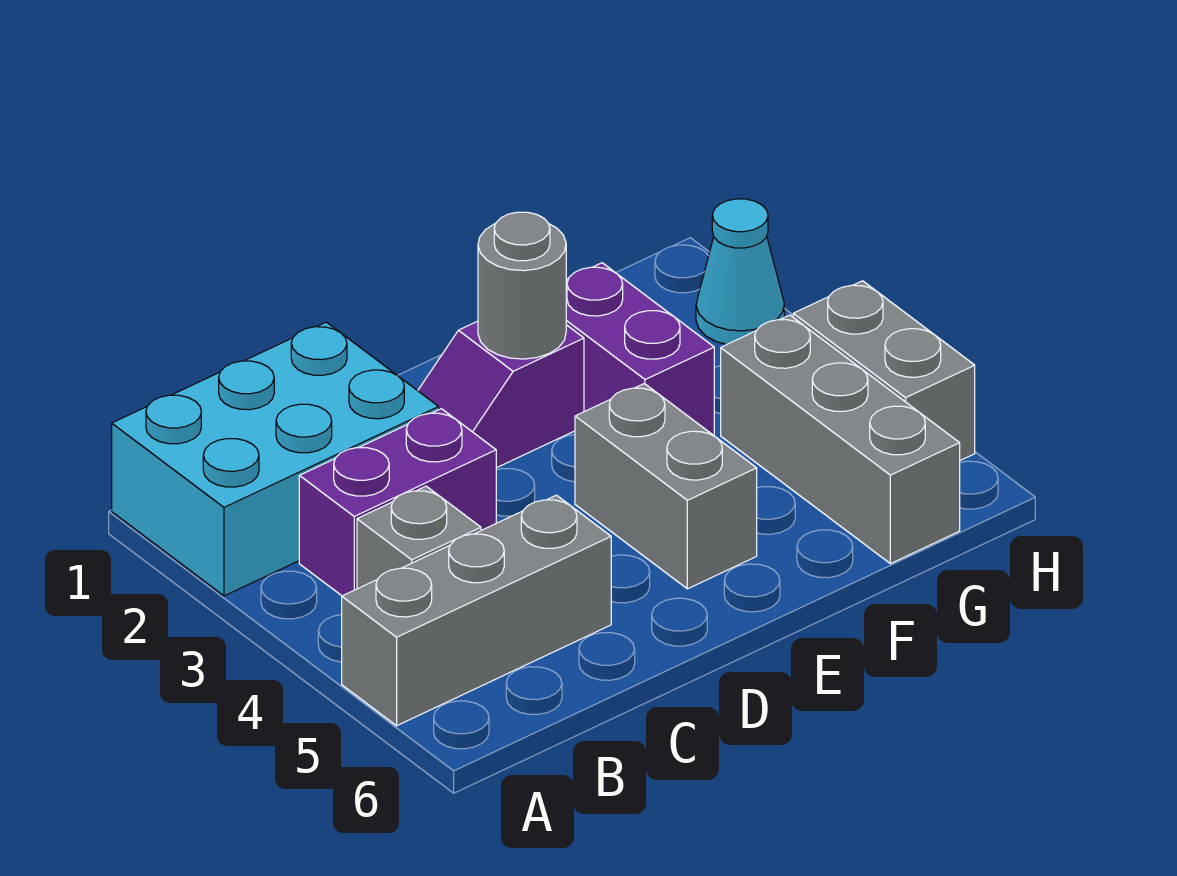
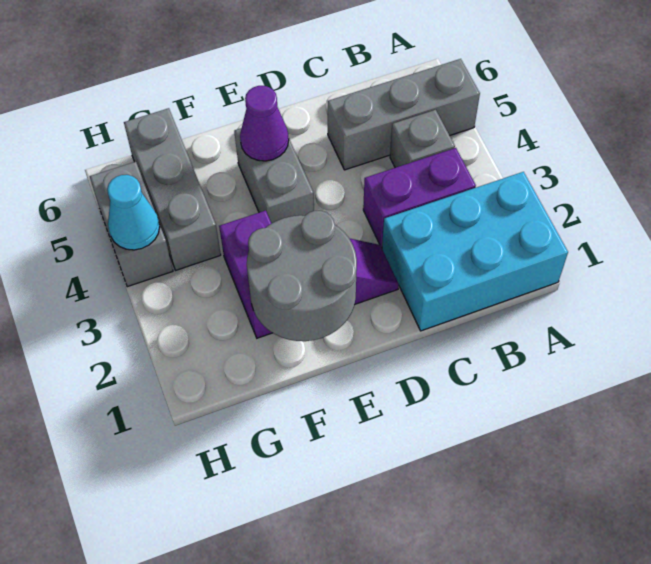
grey round brick E2 level 2 -> grey round brick E1:F2 level 2
none -> purple cone E5 level 2
cyan cone H2 level 1 -> cyan cone H4 level 2

